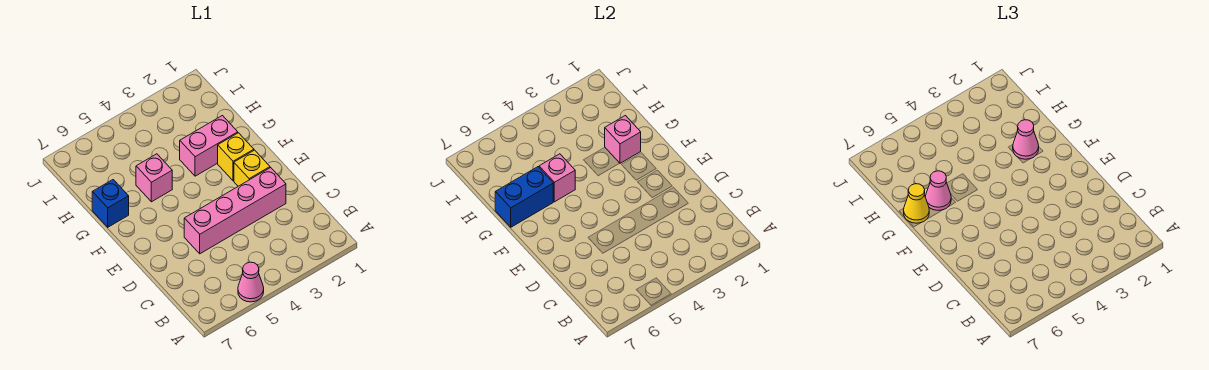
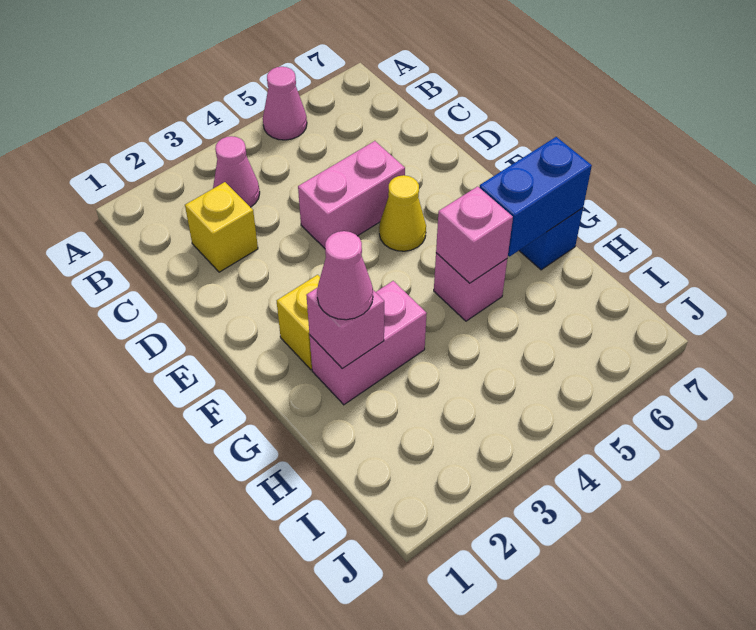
pink brick D2:D5 level 1 -> pink brick D4:D5 level 1
yellow brick E2 level 1 -> yellow brick C2 level 1
pink cone G6 level 3 -> pink cone B3 level 1
yellow cone G7 level 3 -> yellow cone E5 level 1

